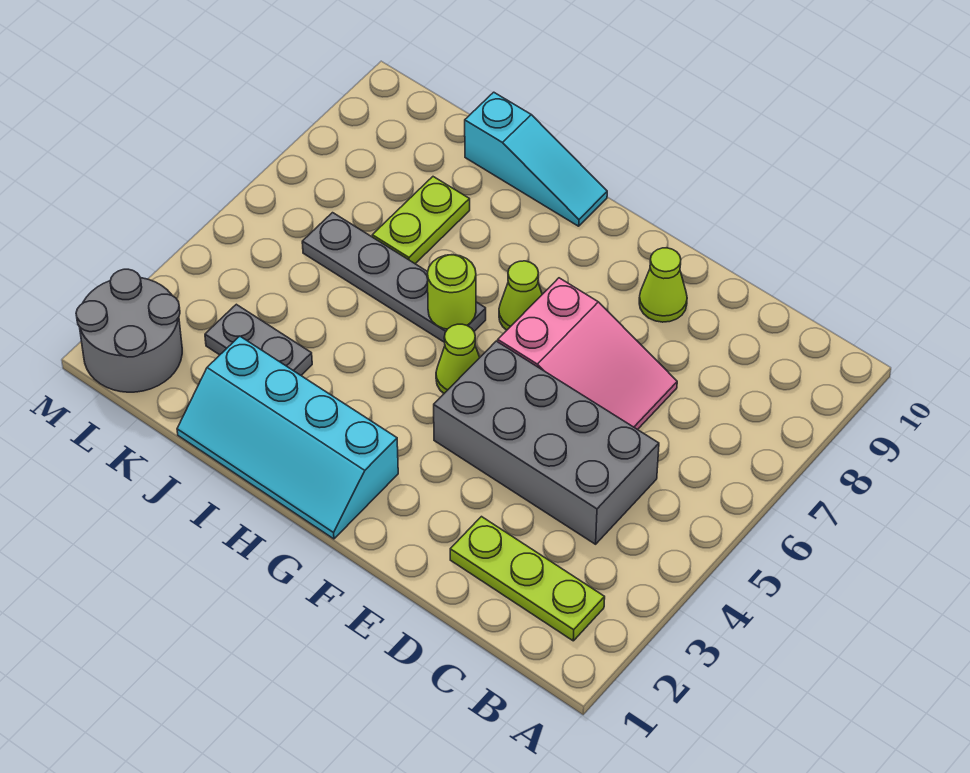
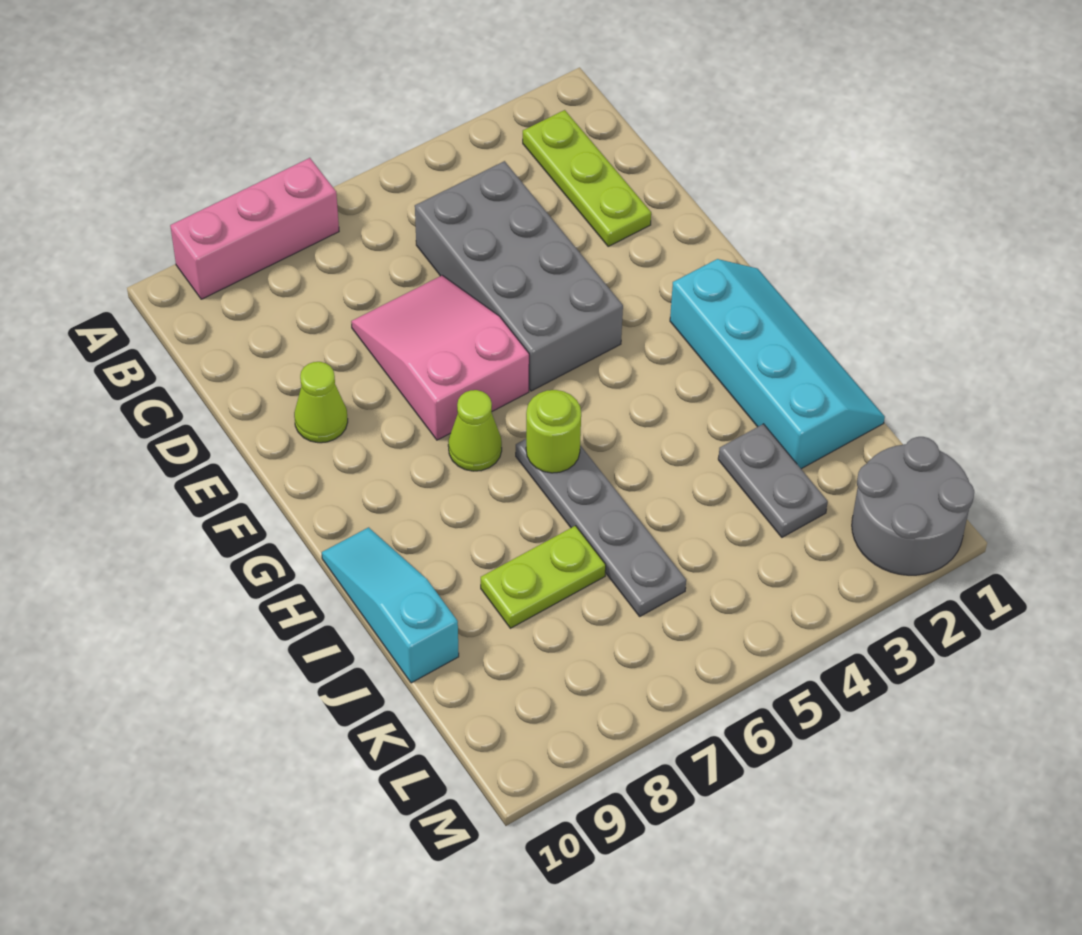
none -> pink brick A7:A9 level 1
lime cone G5 level 1 -> none

